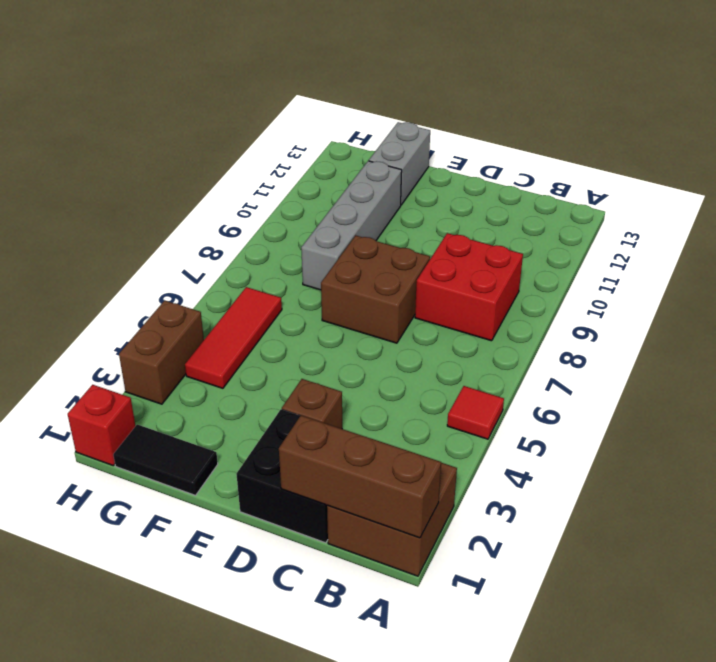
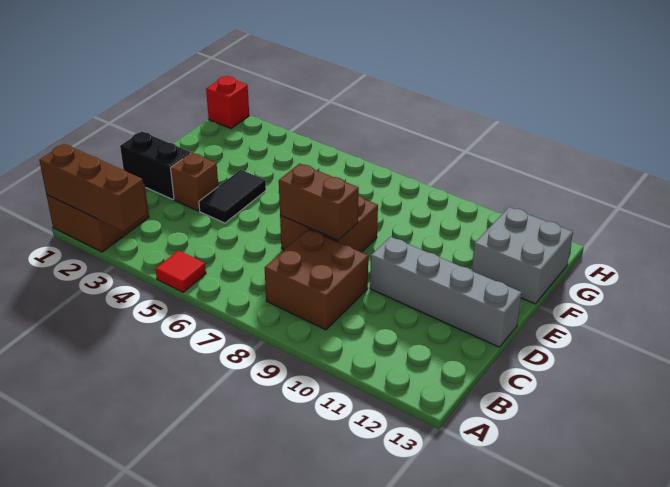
brown brick A1:C1 level 2 -> brown brick A1:A3 level 2
red brick B8:C9 level 1 -> brown brick B8:C9 level 1
black brick C1:D2 level 1 -> black brick D1:D2 level 1
black tile F1:G1 level 1 -> black tile D4:E4 level 1
grey brick F8:F11 level 1 -> grey brick D10:D13 level 1
grey brick F12:F13 level 1 -> grey brick F12:G13 level 1
red tile G4:G6 level 1 -> none
brown brick H3:H4 level 1 -> brown brick D7:D8 level 2

